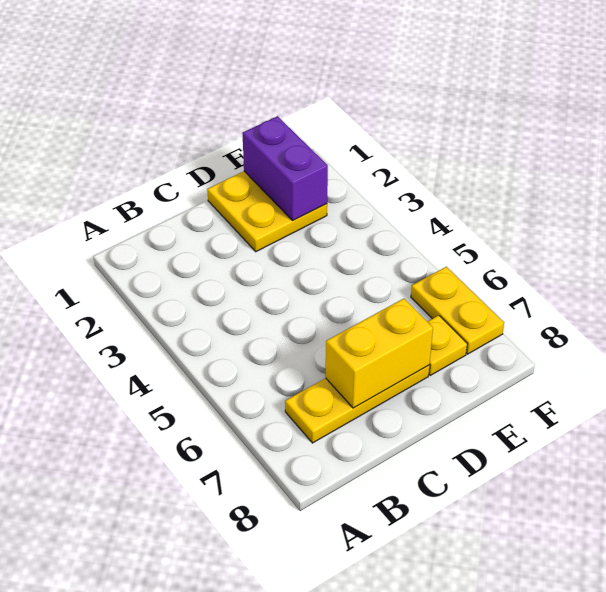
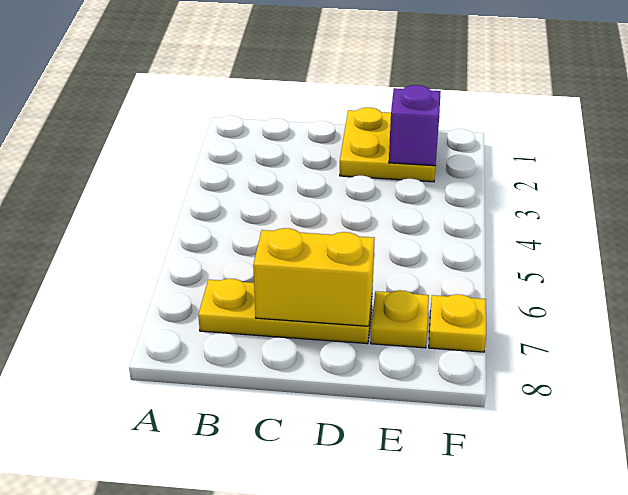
purple brick E1:E2 level 2 -> purple brick E2 level 2
yellow plate F6:F7 level 1 -> yellow plate F7 level 1

